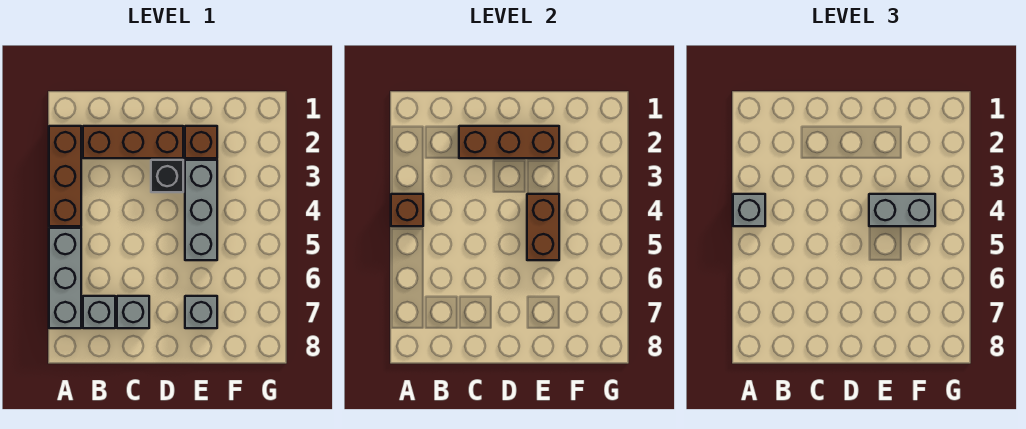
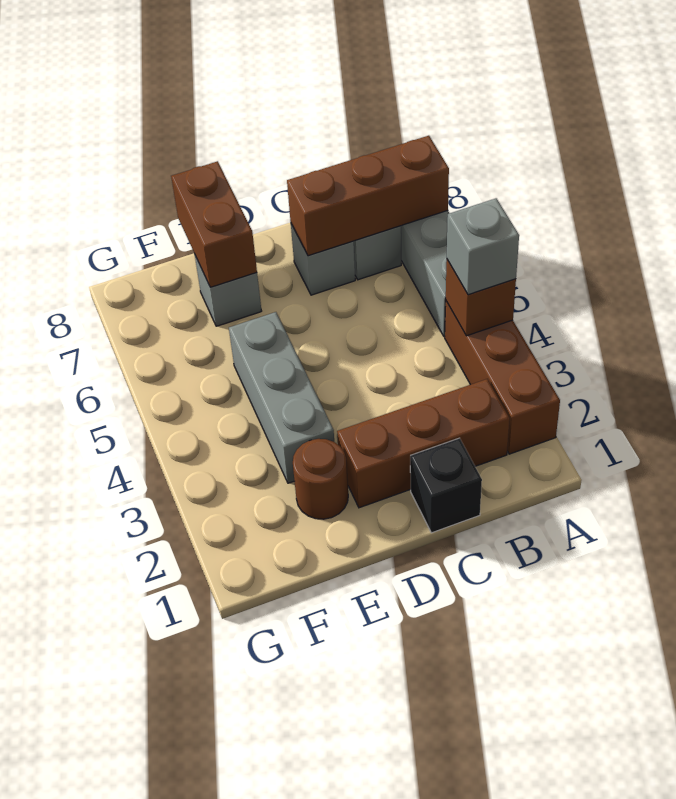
brown brick C2:E2 level 2 -> brown brick A7:C7 level 2
black brick D3 level 1 -> black brick C1 level 1
brown brick E2 level 1 -> brown round brick E2 level 1
brown brick E4:E5 level 2 -> brown brick E7:E8 level 2
grey brick E4:F4 level 3 -> none

